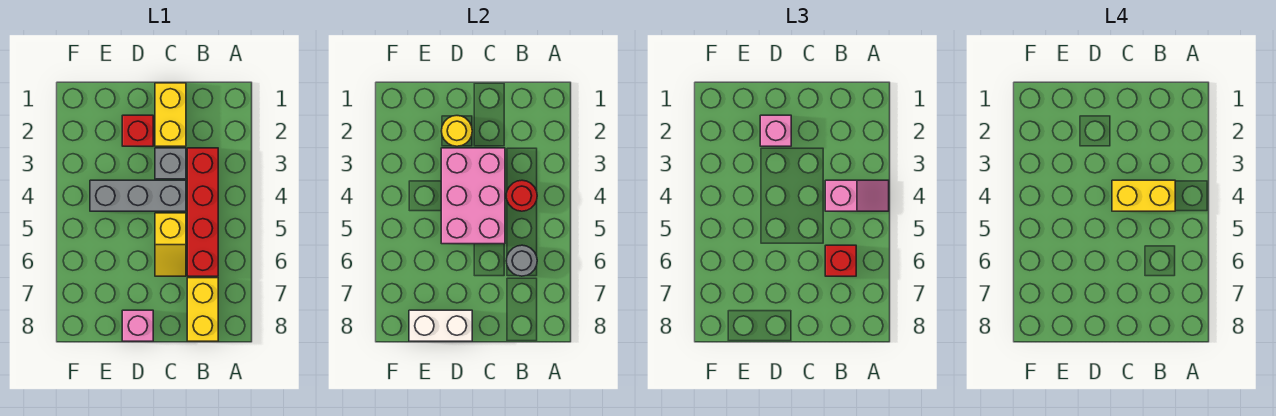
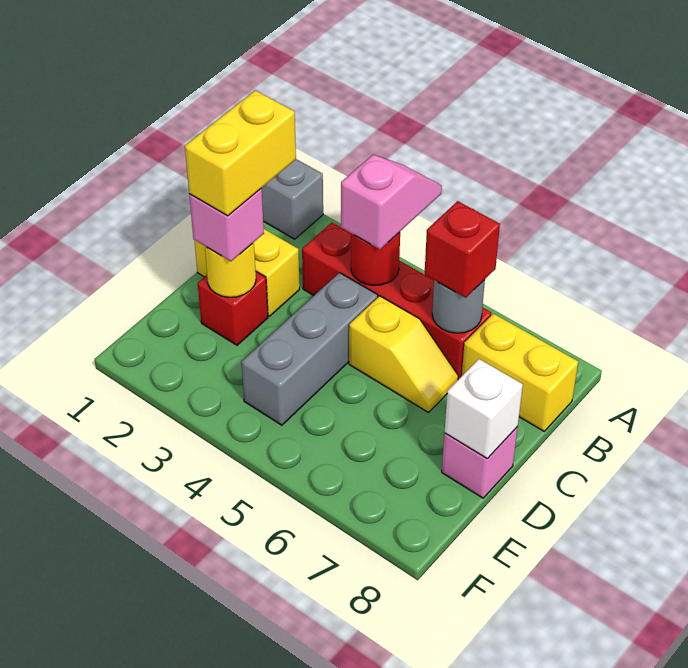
yellow brick B4:C4 level 4 -> yellow brick C2:D2 level 4
grey brick C3 level 1 -> grey brick A1 level 1
pink brick C3:D5 level 2 -> none
white brick D8:E8 level 2 -> white brick D8 level 2

